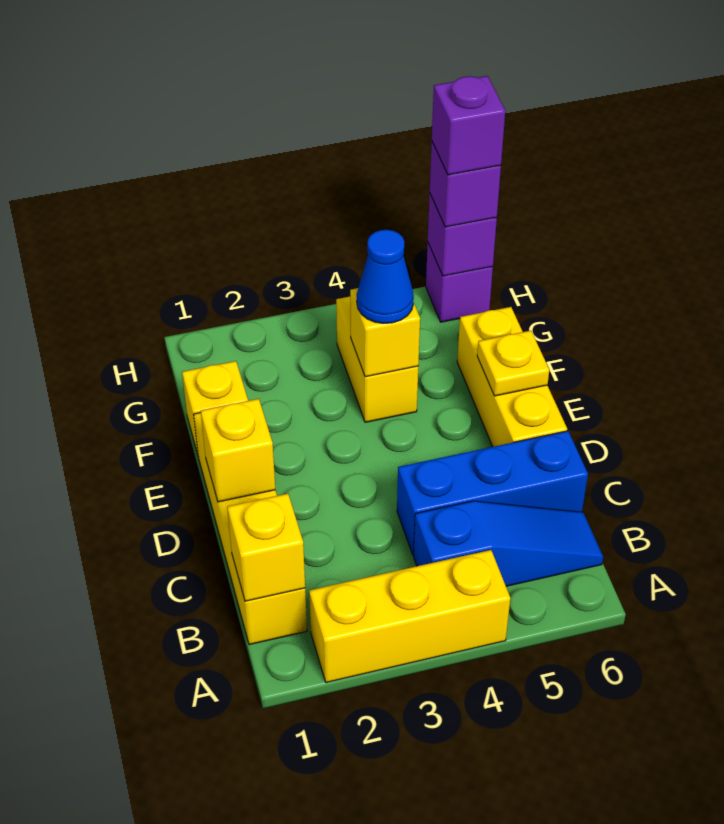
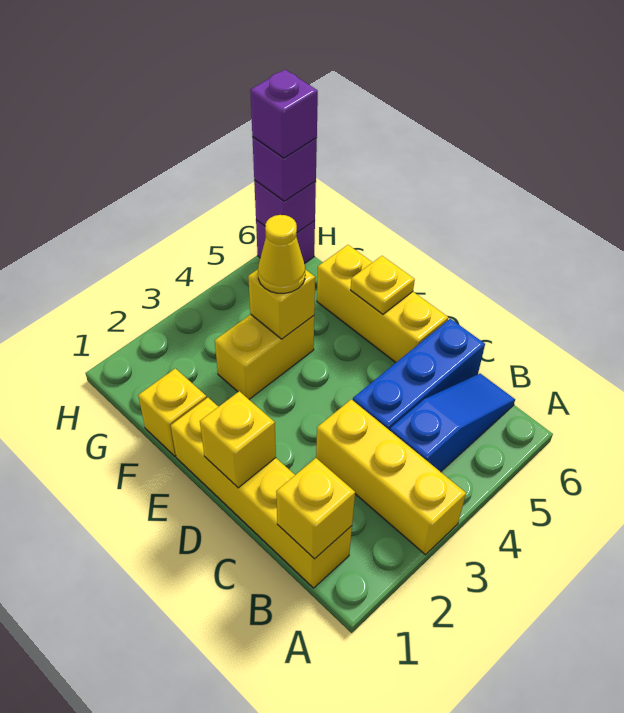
yellow brick A2:A4 level 1 -> yellow brick A3:C3 level 1
yellow brick F4:G4 level 1 -> yellow brick F3:F4 level 1
blue cone F4 level 3 -> yellow cone F4 level 3

